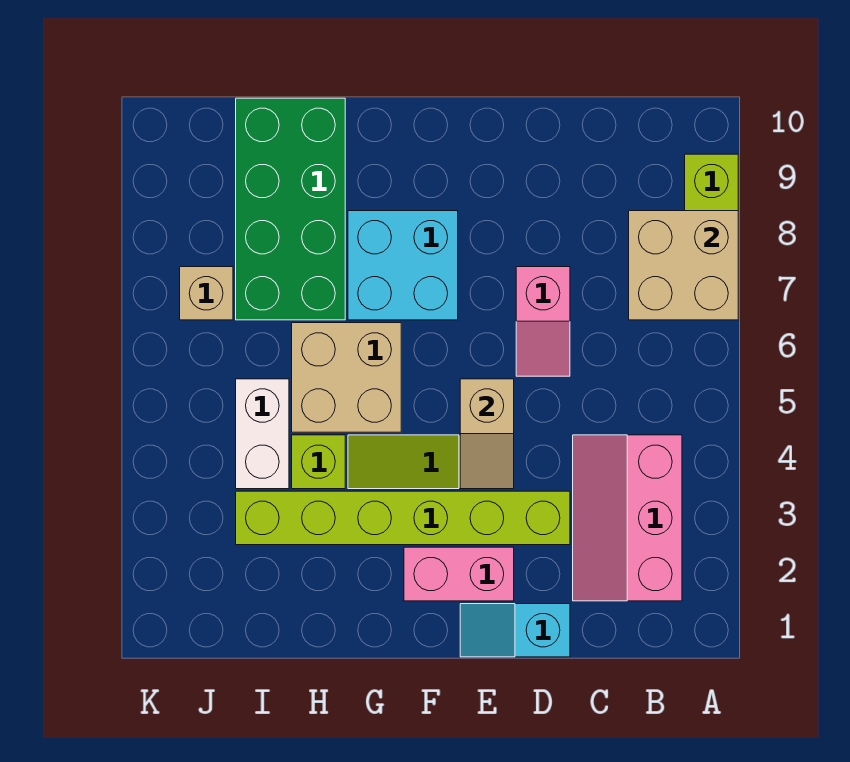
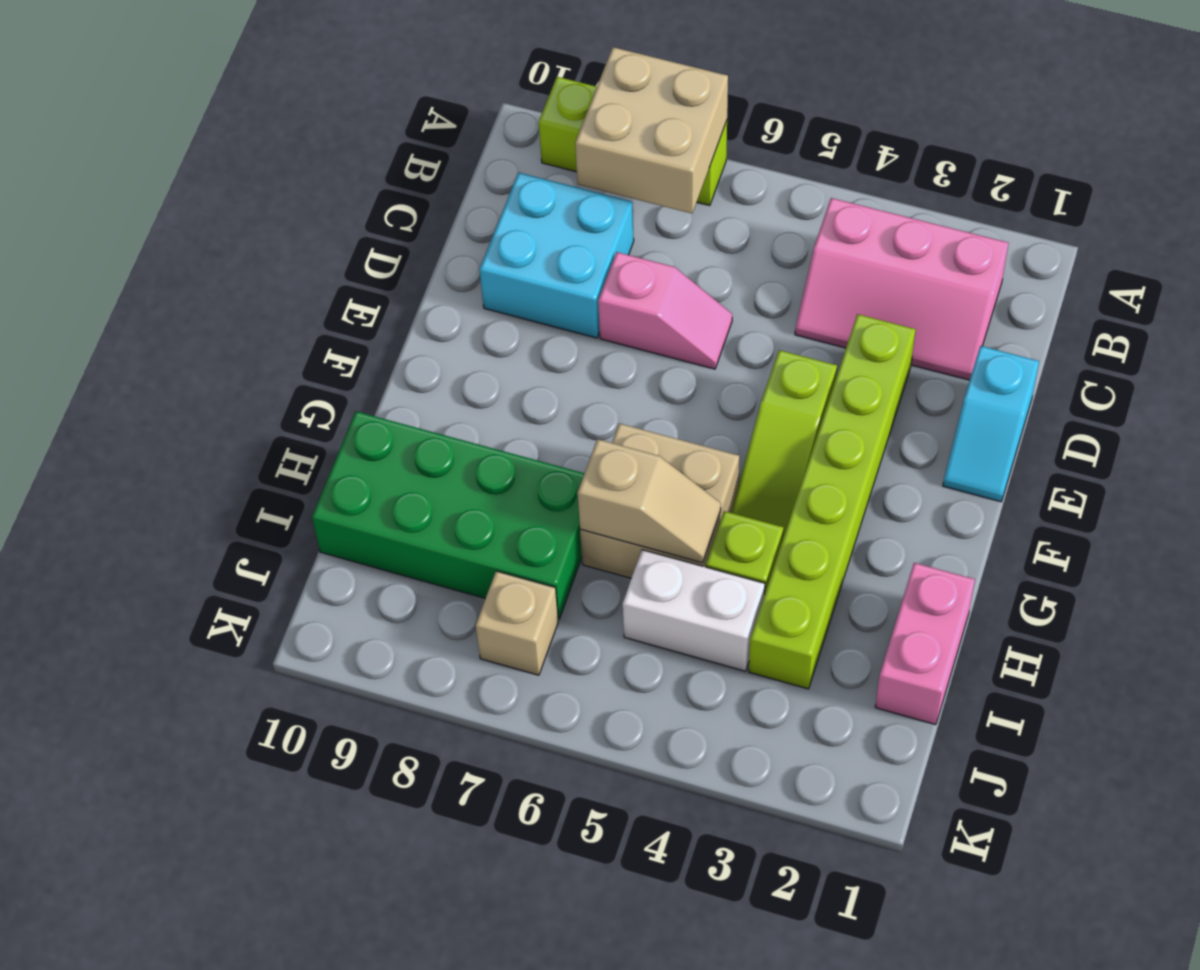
pink brick E2:F2 level 1 -> pink brick H1:I1 level 1
tan slope E4:E5 level 2 top 5 -> tan slope H5:H6 level 2 top 6
cyan brick F7:G8 level 1 -> cyan brick C8:D9 level 1

